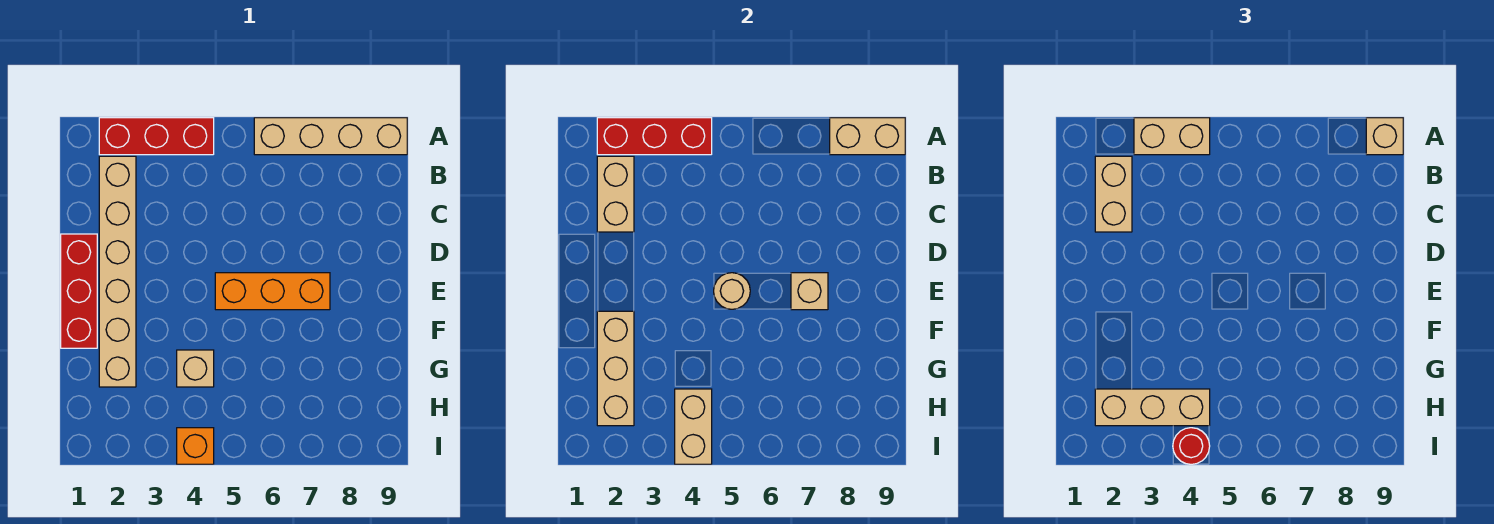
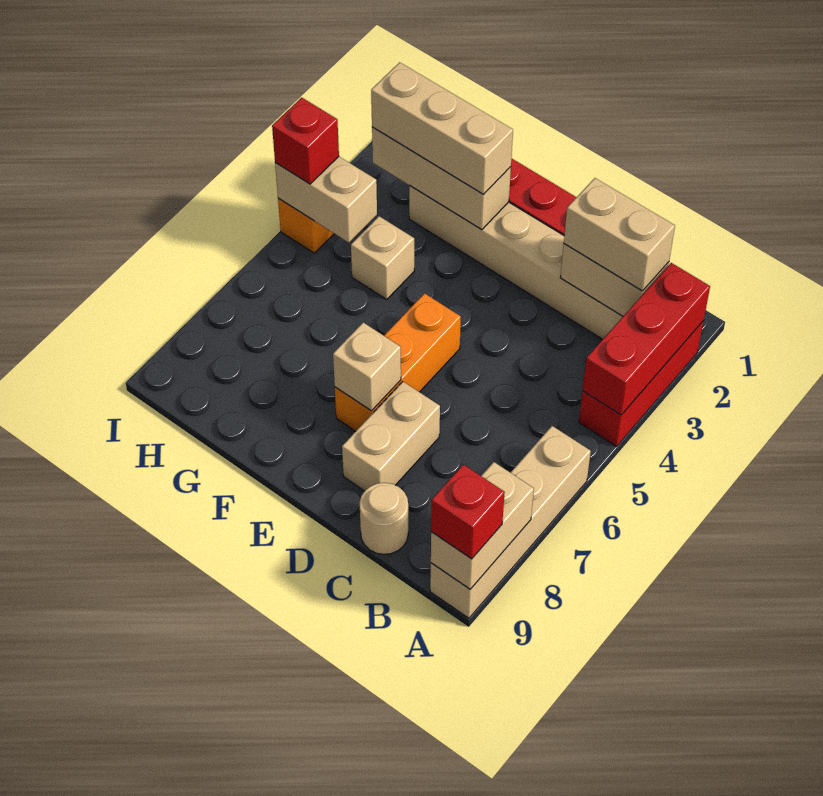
tan brick A3:A4 level 3 -> tan brick D7:D8 level 1
tan brick A9 level 3 -> red brick A9 level 3
tan round brick E5 level 2 -> tan round brick C9 level 1
tan brick H2:H4 level 3 -> tan brick F2:H2 level 3
red round brick I4 level 3 -> red brick I4 level 3

